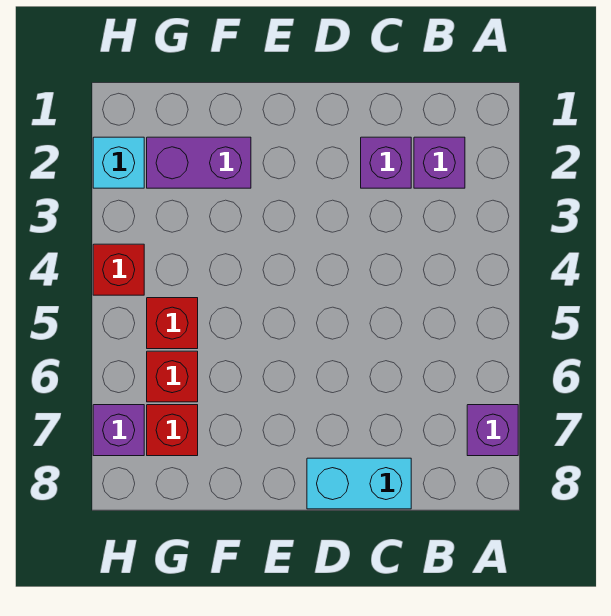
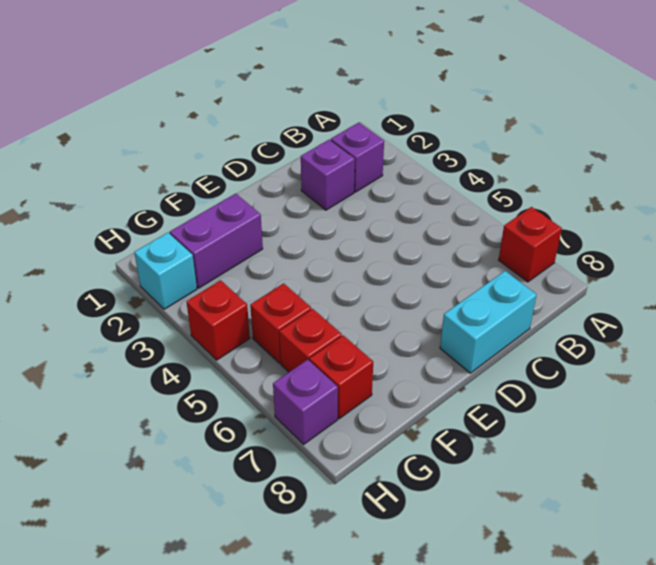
purple brick A7 level 1 -> red brick A7 level 1

